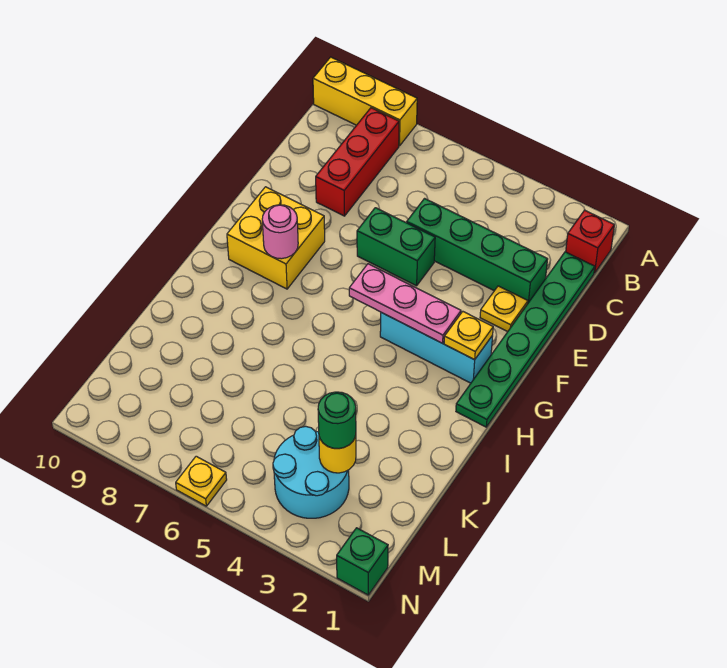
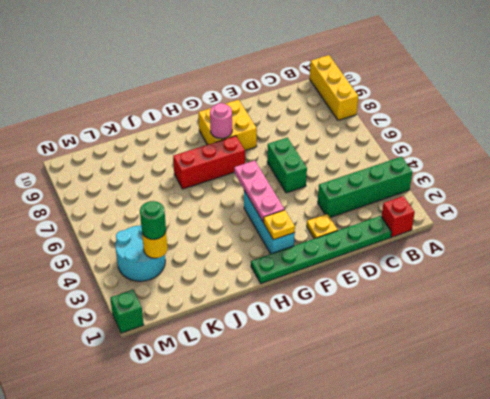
red brick B8:D8 level 1 -> red brick G7:I7 level 1
green brick D2:D5 level 1 -> green brick A3:D3 level 1
yellow plate N6 level 1 -> none

